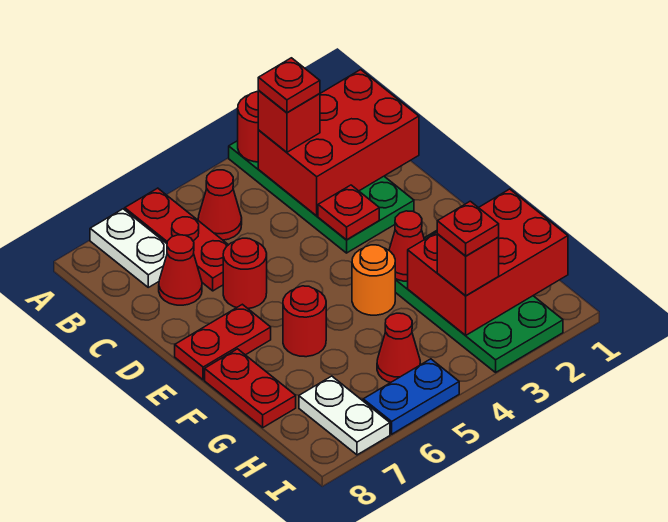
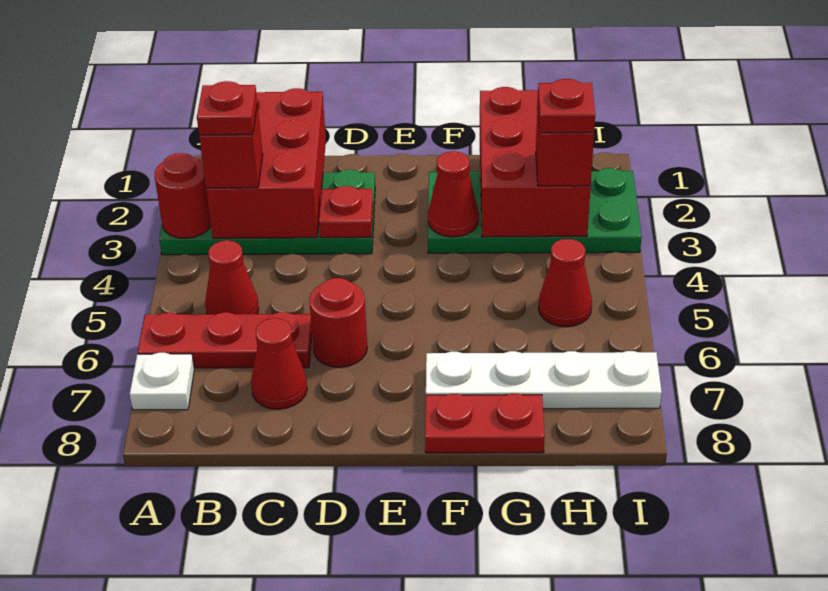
white plate A7:B7 level 1 -> white plate A7 level 1
red plate E7:E8 level 1 -> none
orange round brick F4 level 1 -> none
red round brick F6 level 1 -> none
white plate H7:I7 level 1 -> white plate F7:I7 level 1
blue plate I5:I6 level 1 -> none

